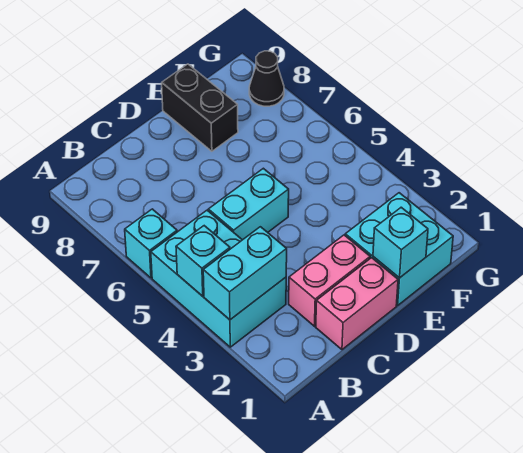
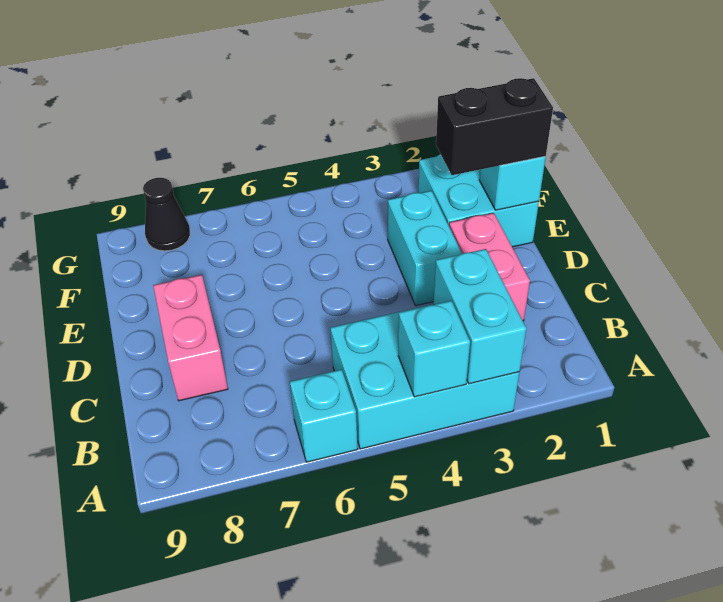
pink brick C1:D1 level 1 -> pink brick C8:D8 level 1
cyan brick C5:D5 level 1 -> cyan brick D3:E3 level 1
black brick E8:E9 level 1 -> black brick E1:E2 level 3

